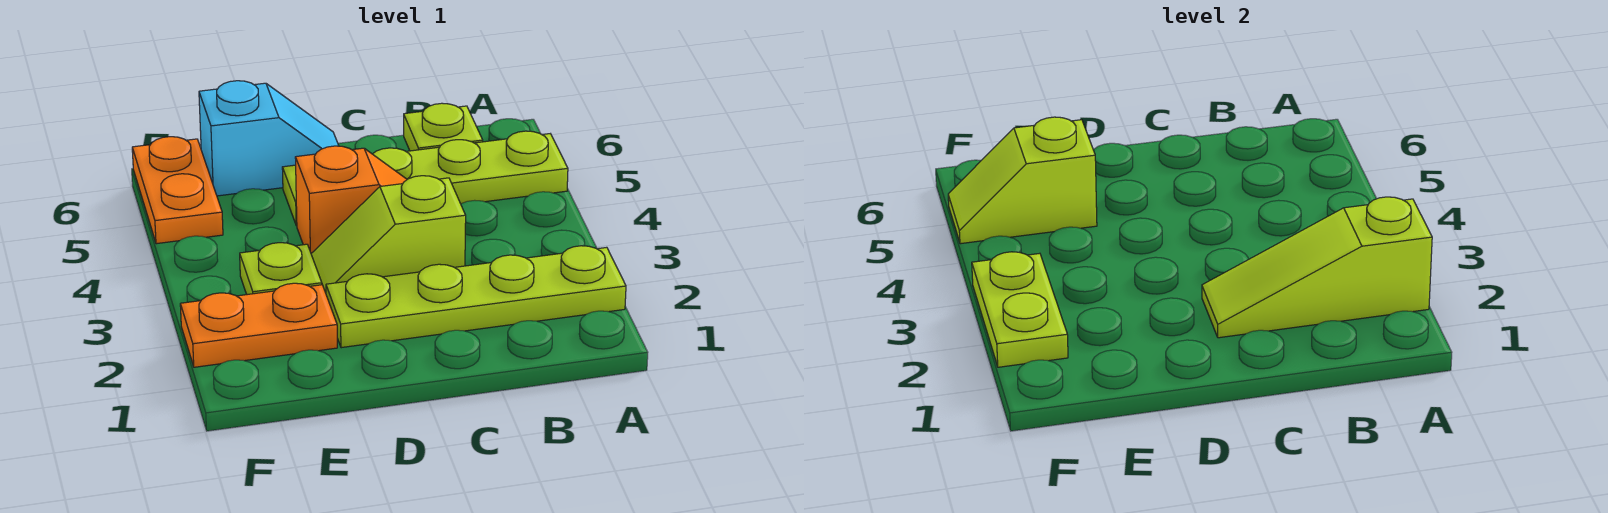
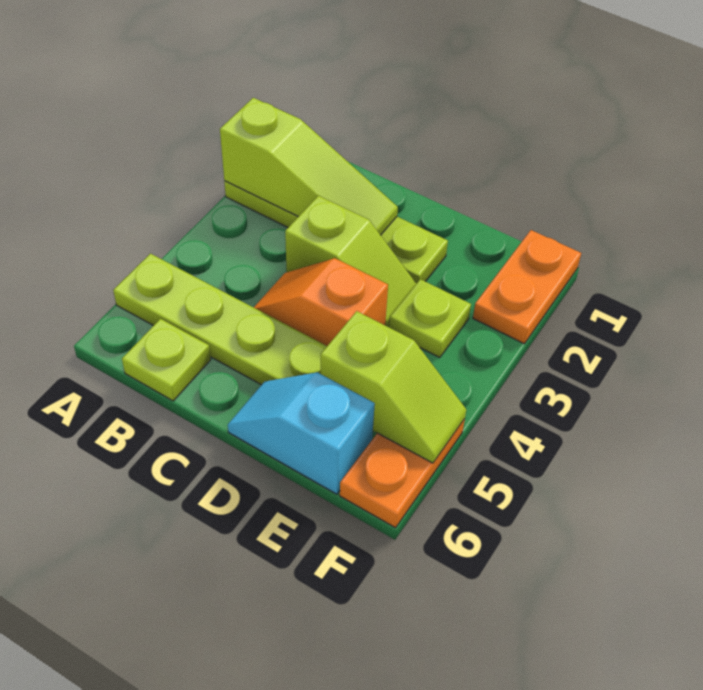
orange plate E2:F2 level 1 -> orange plate F1:F2 level 1
lime plate F2:F3 level 2 -> none

